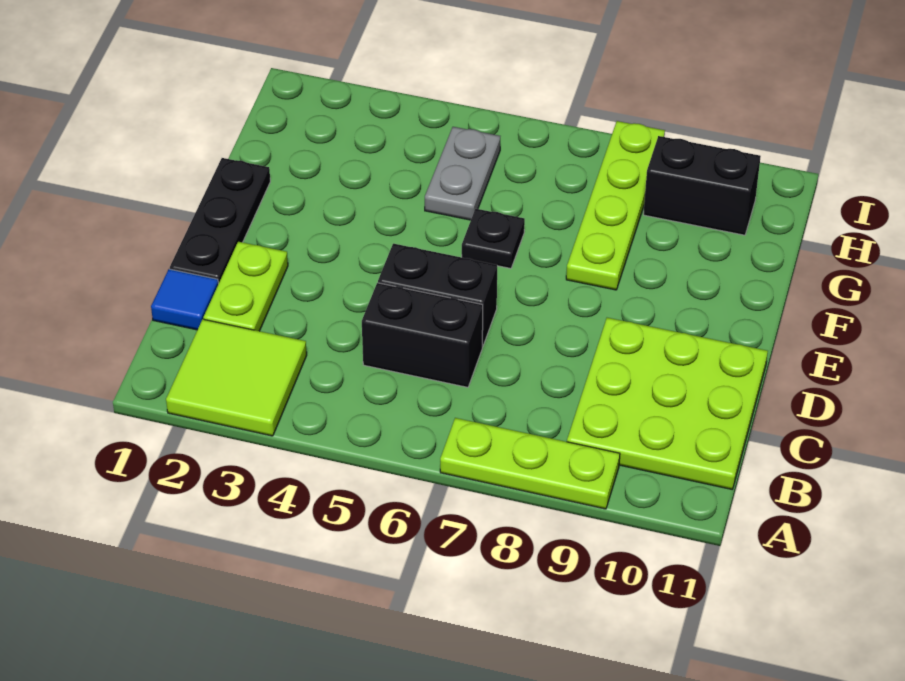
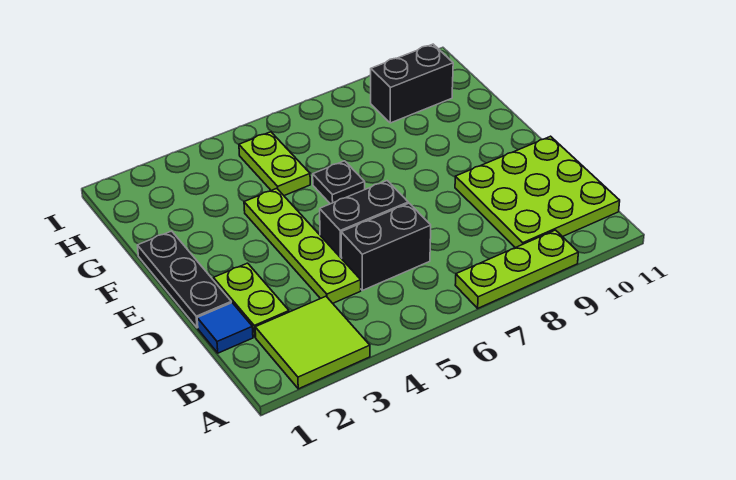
lime plate F8:I8 level 1 -> lime plate C4:F4 level 1
grey plate G5:H5 level 1 -> lime plate G5:H5 level 1

